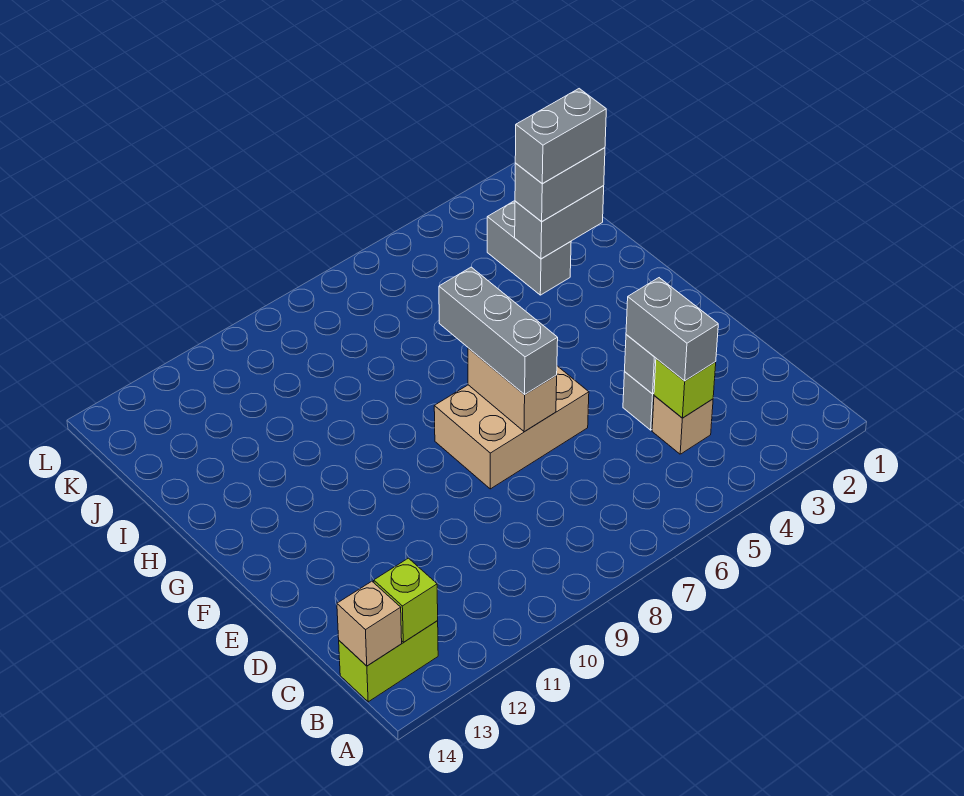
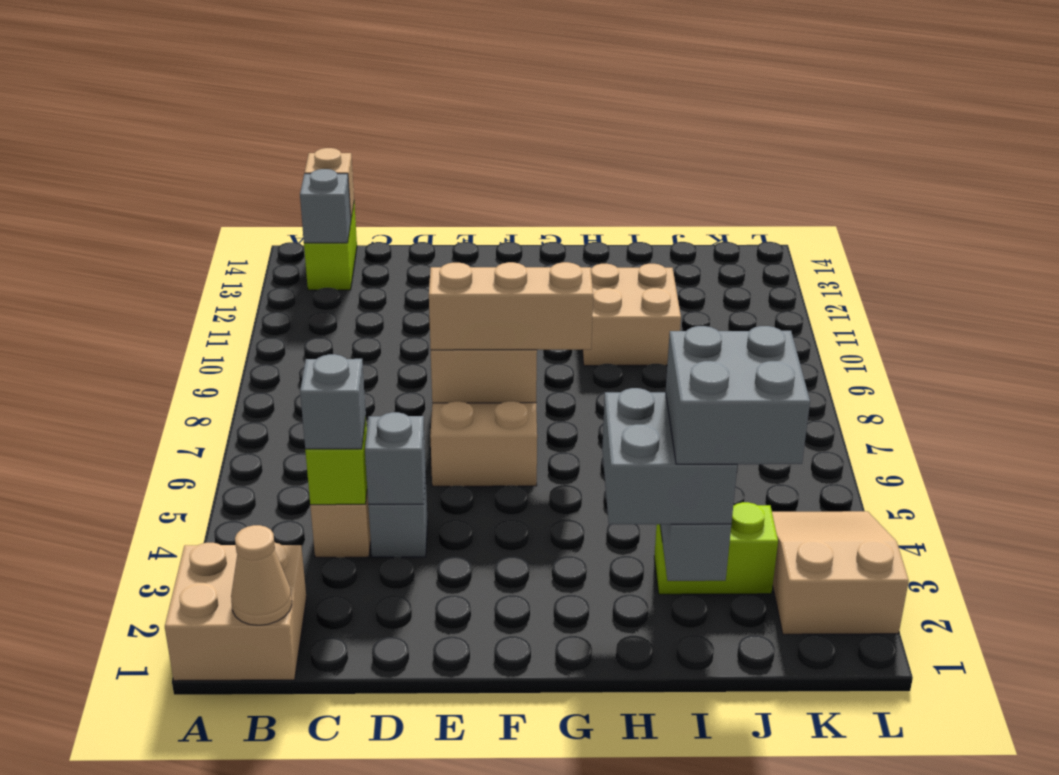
none -> tan brick A1:B2 level 1
none -> tan cone B1 level 2
lime brick B13 level 2 -> grey brick B13 level 2
grey brick C4:D4 level 3 -> grey brick C4 level 3
grey brick E7:G7 level 3 -> tan brick E7:G7 level 3
none -> tan brick H10:I11 level 1
grey brick I2:I3 level 3 -> grey brick H2:I3 level 3
grey brick I2:I3 level 4 -> grey brick I2:J3 level 4
grey brick I3:J3 level 1 -> lime brick I3:J3 level 1
none -> tan slope K2:L4 level 1 top 2

